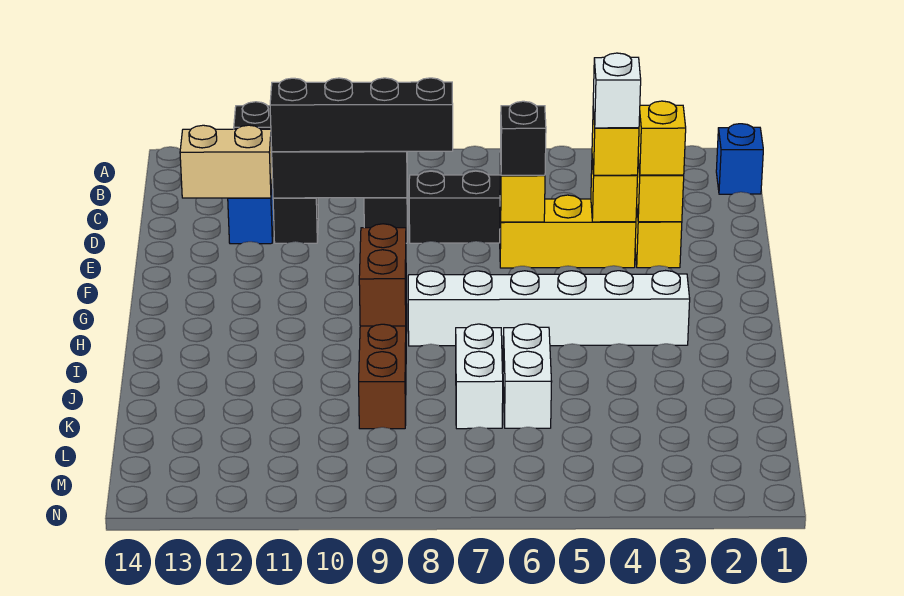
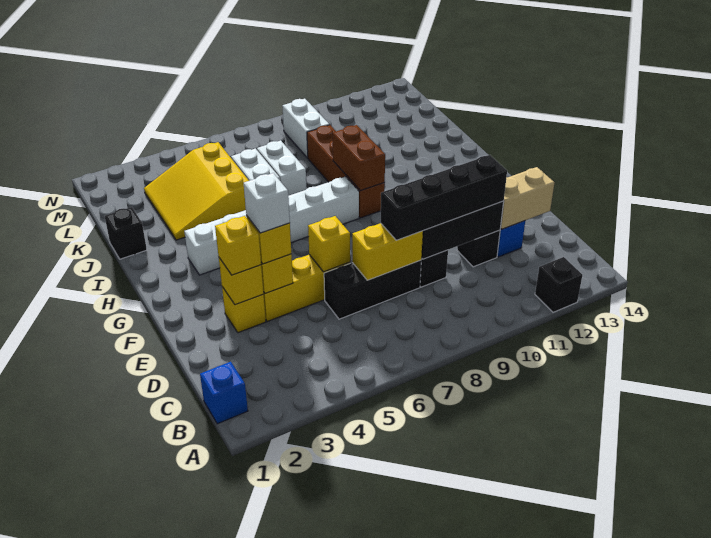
none -> yellow brick D7:D8 level 2
black brick E6 level 3 -> black brick J1 level 1
none -> yellow slope J3:L5 level 1 top 5
none -> white brick L9:M9 level 1

